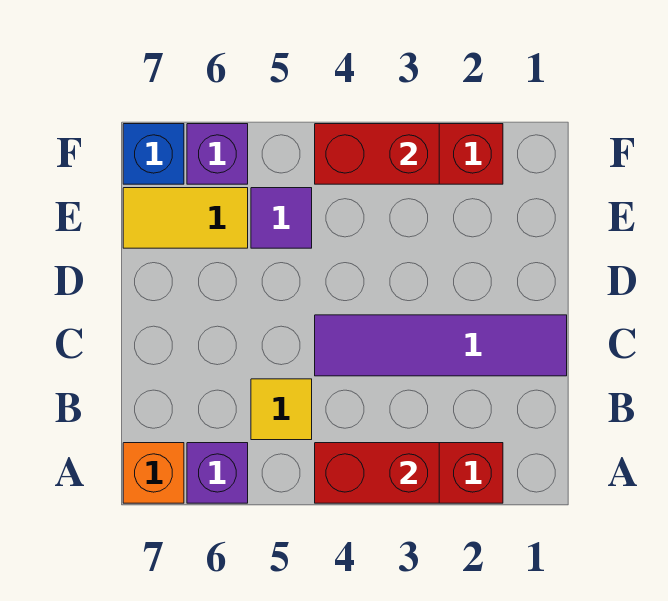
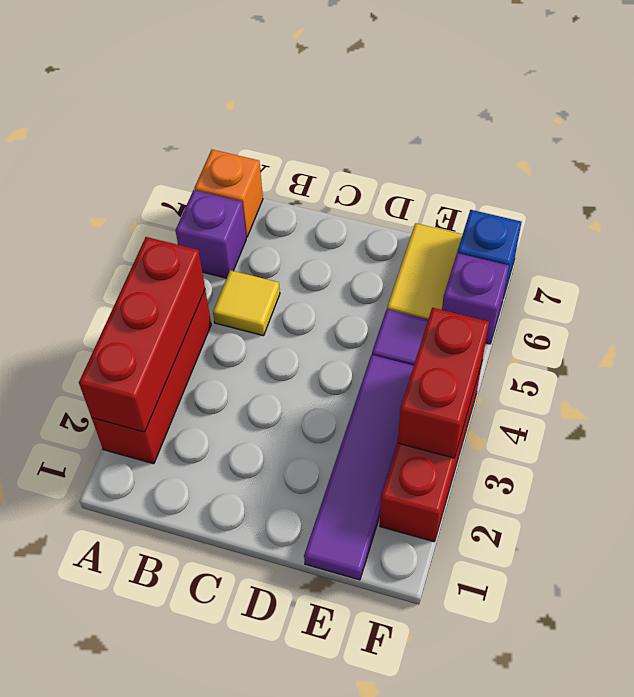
red brick A3:A4 level 2 -> red brick A2:A4 level 2
purple tile C1:C4 level 1 -> purple tile E1:E4 level 1

